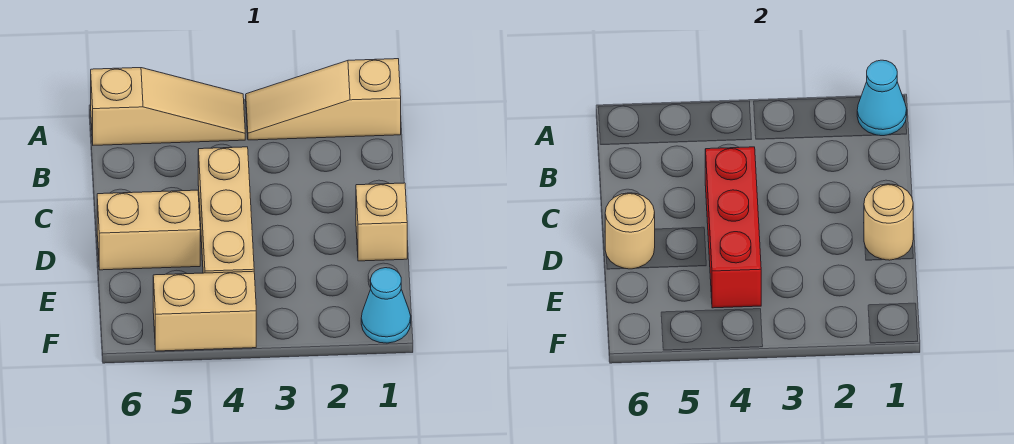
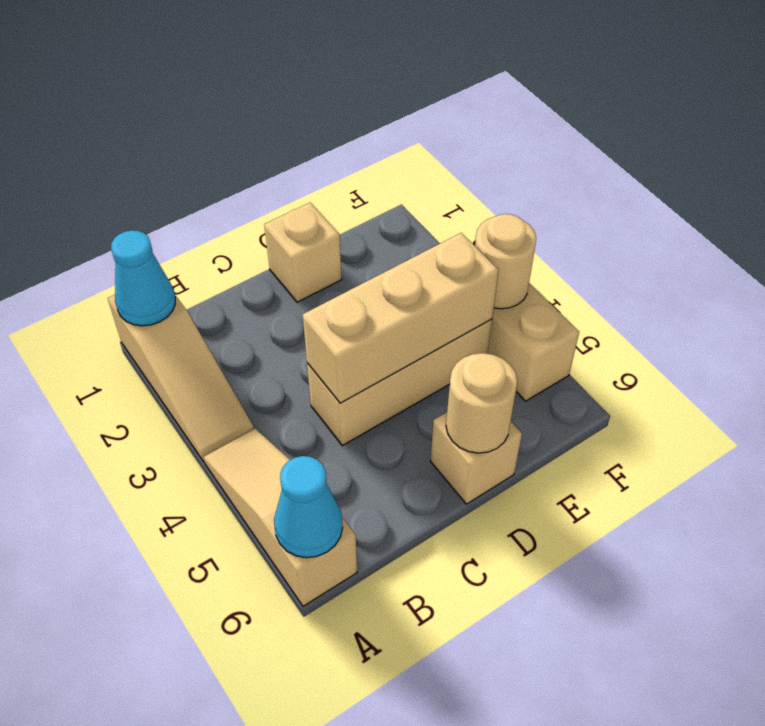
red brick C4:E4 level 2 -> tan brick C4:E4 level 2
tan round brick D1 level 2 -> tan round brick F4 level 2
tan brick D5:D6 level 1 -> tan brick D6 level 1
cyan cone F1 level 1 -> cyan cone A6 level 2

